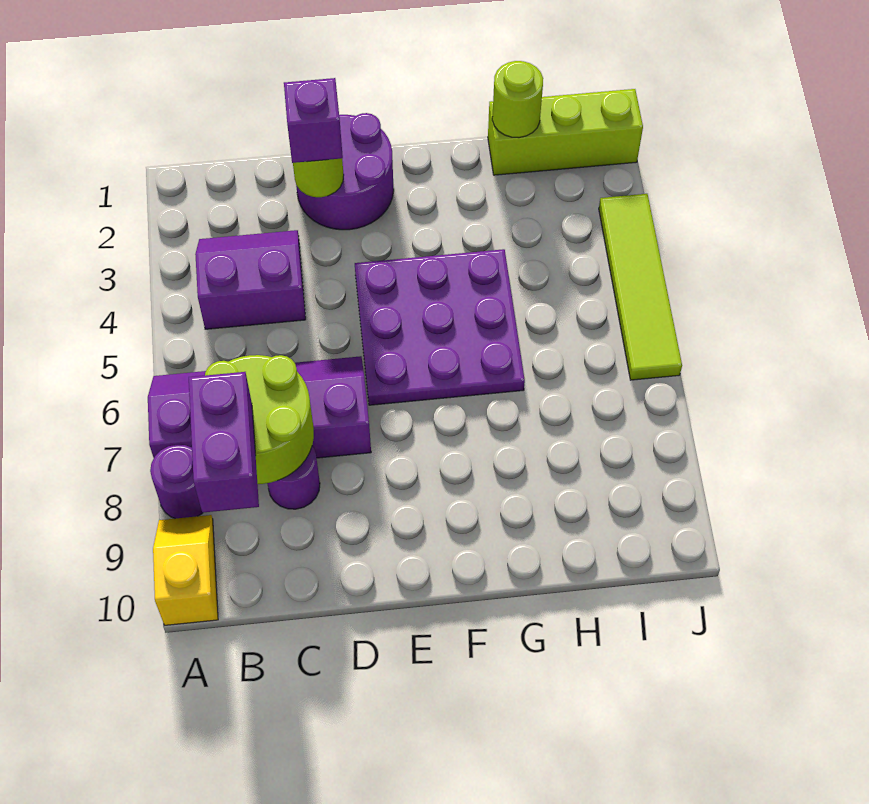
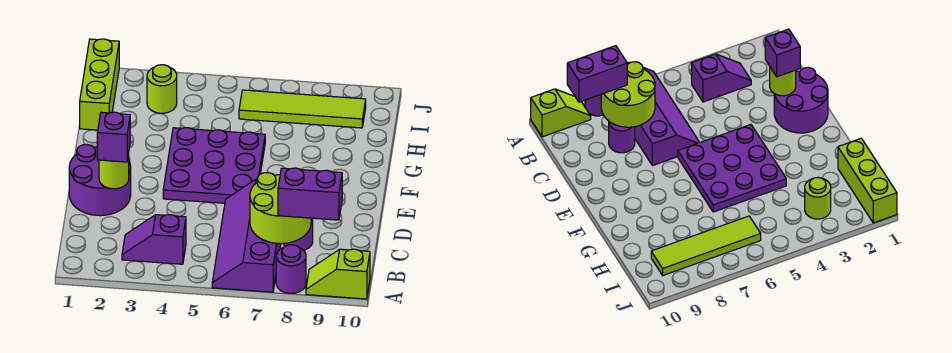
yellow slope A9:A10 level 1 top 10 -> lime slope A9:A10 level 1 top 10
purple slope B3:C4 level 1 top 4 -> purple slope B3:B4 level 1 top 4
lime round brick H1 level 2 -> lime round brick I3 level 1
lime tile J3:J6 level 1 -> lime tile I6:I9 level 1

